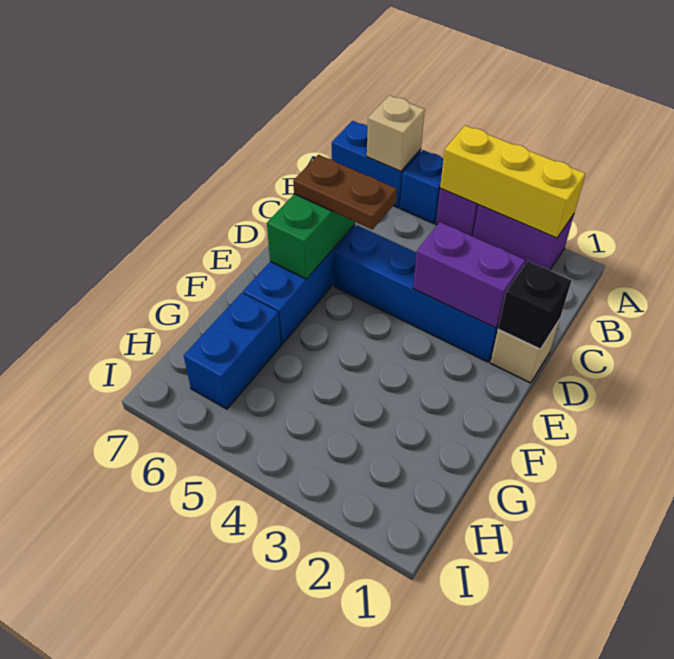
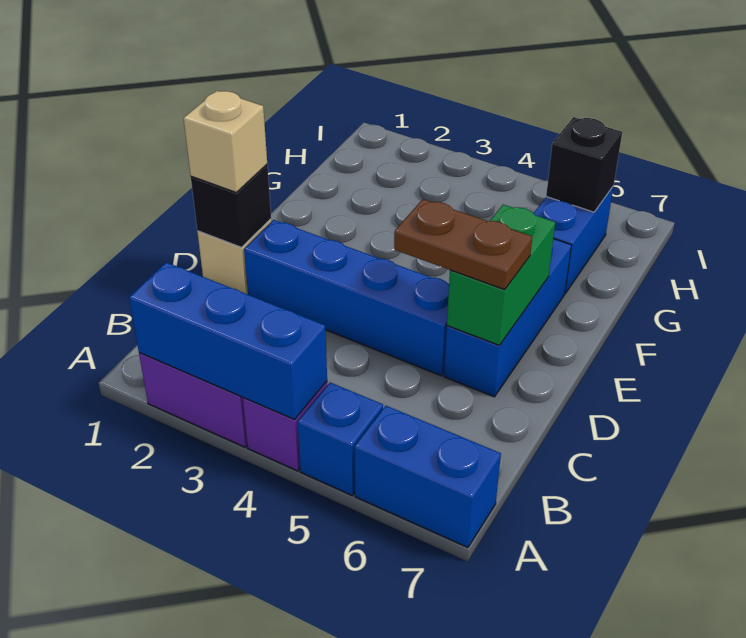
yellow brick A2:A4 level 2 -> blue brick A2:A4 level 2
tan brick A6 level 2 -> tan brick D1 level 3
purple brick D2:D3 level 2 -> none
none -> black brick H6 level 2

